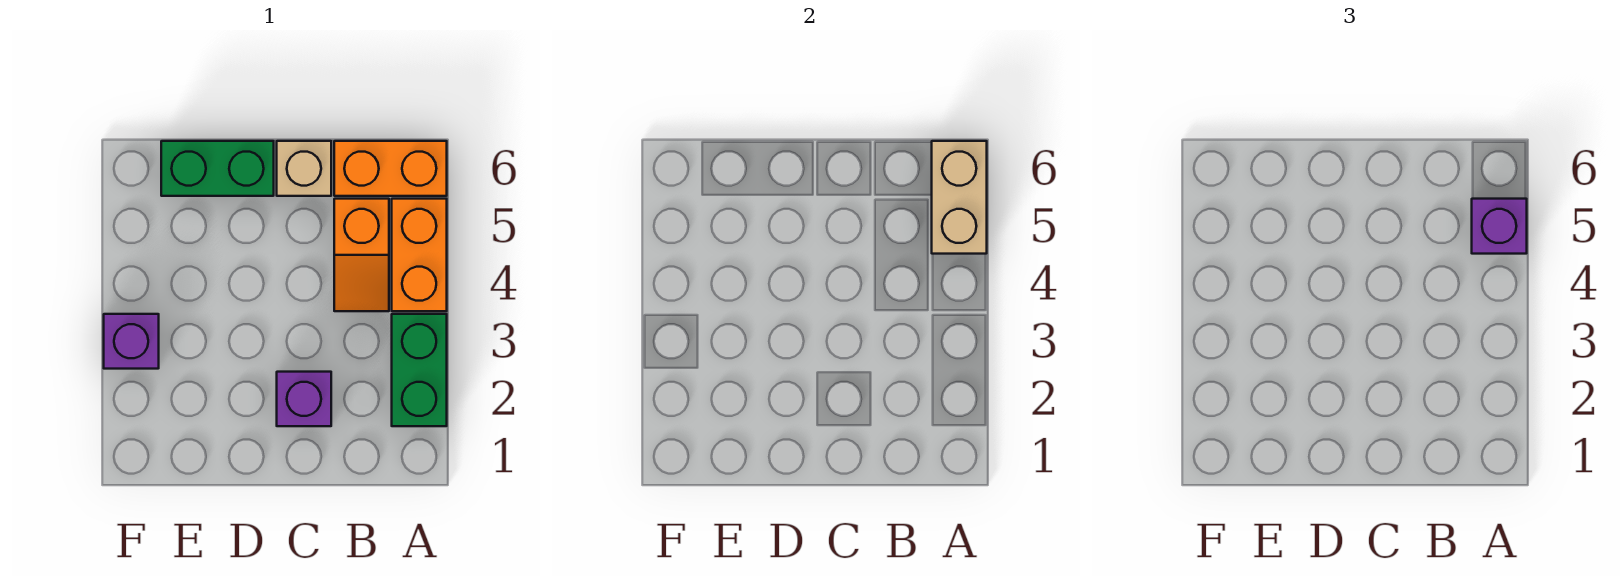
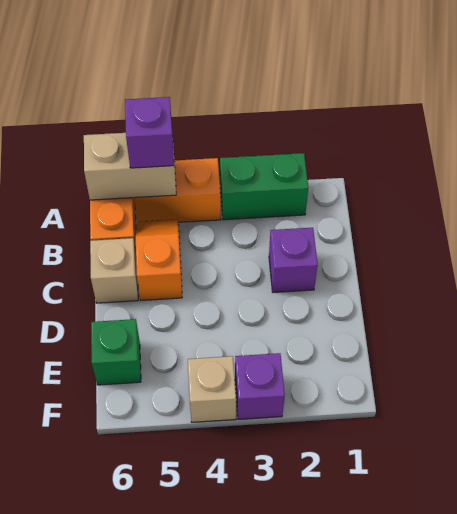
orange slope B4:B5 level 1 top 5 -> orange slope B5:C5 level 1 top C
green brick D6:E6 level 1 -> green brick E6 level 1
none -> tan brick F4 level 1

